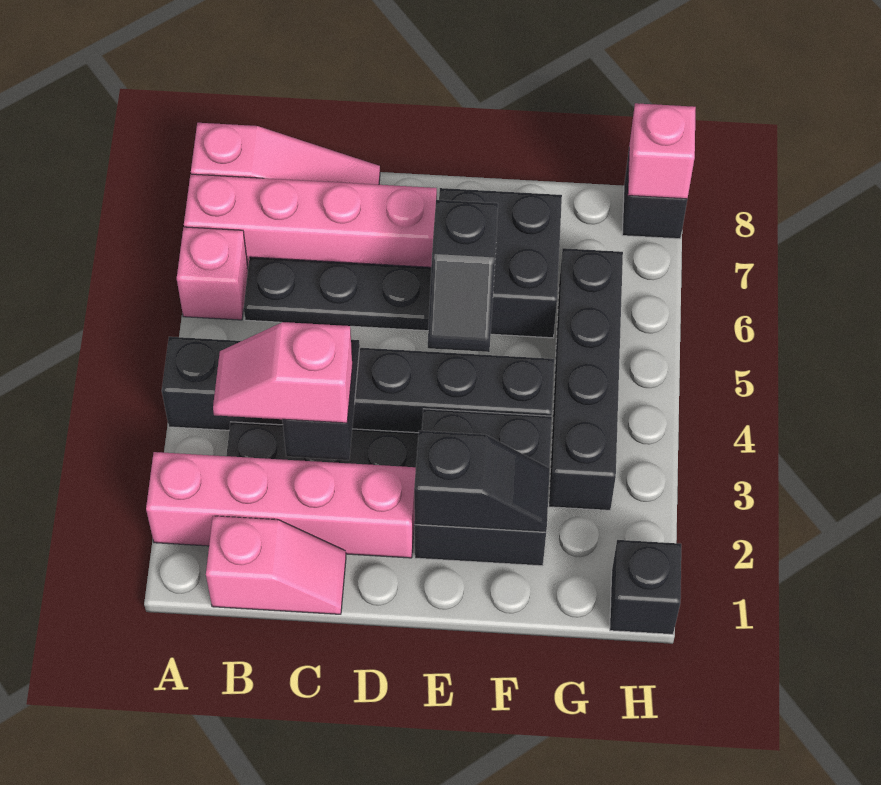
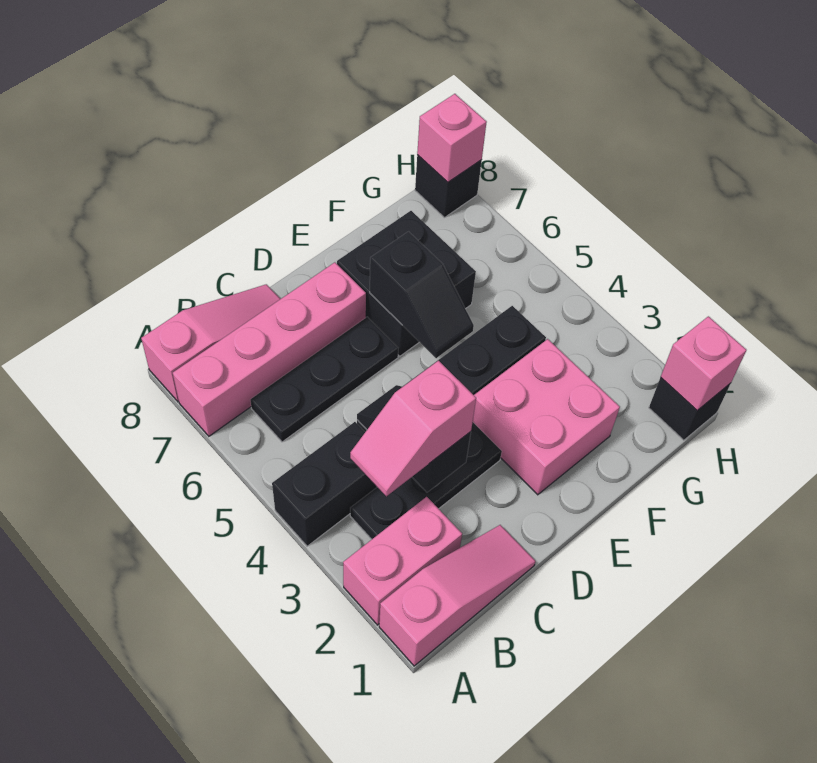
pink brick A2:D2 level 1 -> pink brick A2:B2 level 1
pink brick A6 level 1 -> pink brick H1 level 2
pink slope B1:C1 level 1 top B -> pink slope A1:C1 level 1 top A
black brick E2:F3 level 1 -> pink brick E2:F3 level 1
black slope E2:F2 level 2 top E -> none
black brick G3:G6 level 1 -> none

